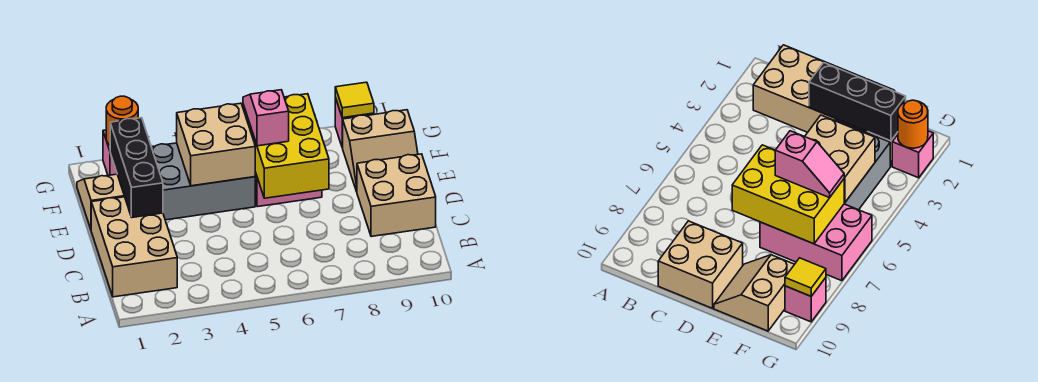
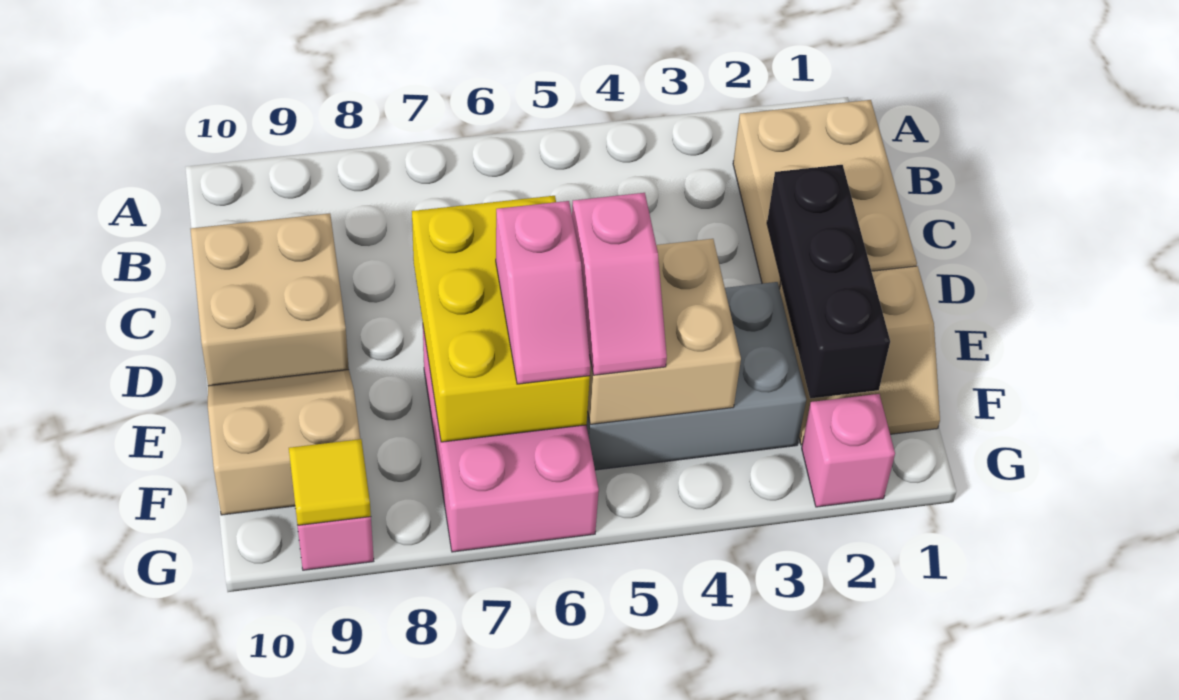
none -> pink slope E5:F5 level 3 top E
orange round brick G2 level 2 -> none

